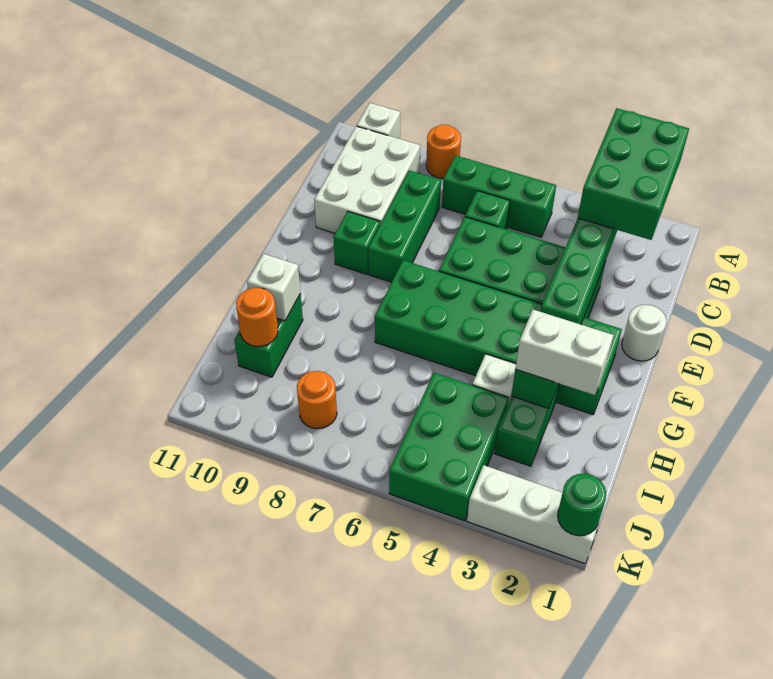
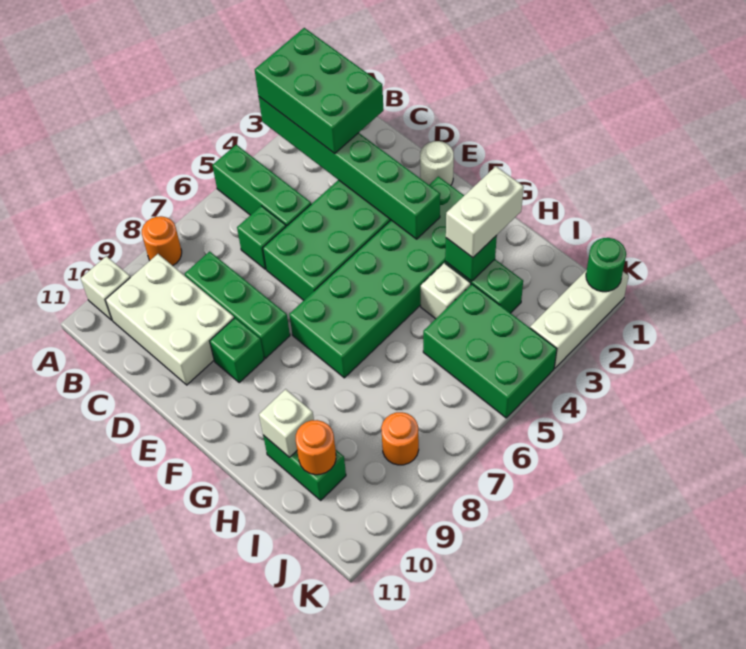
green brick B5:B7 level 1 -> green brick A5:C5 level 1

